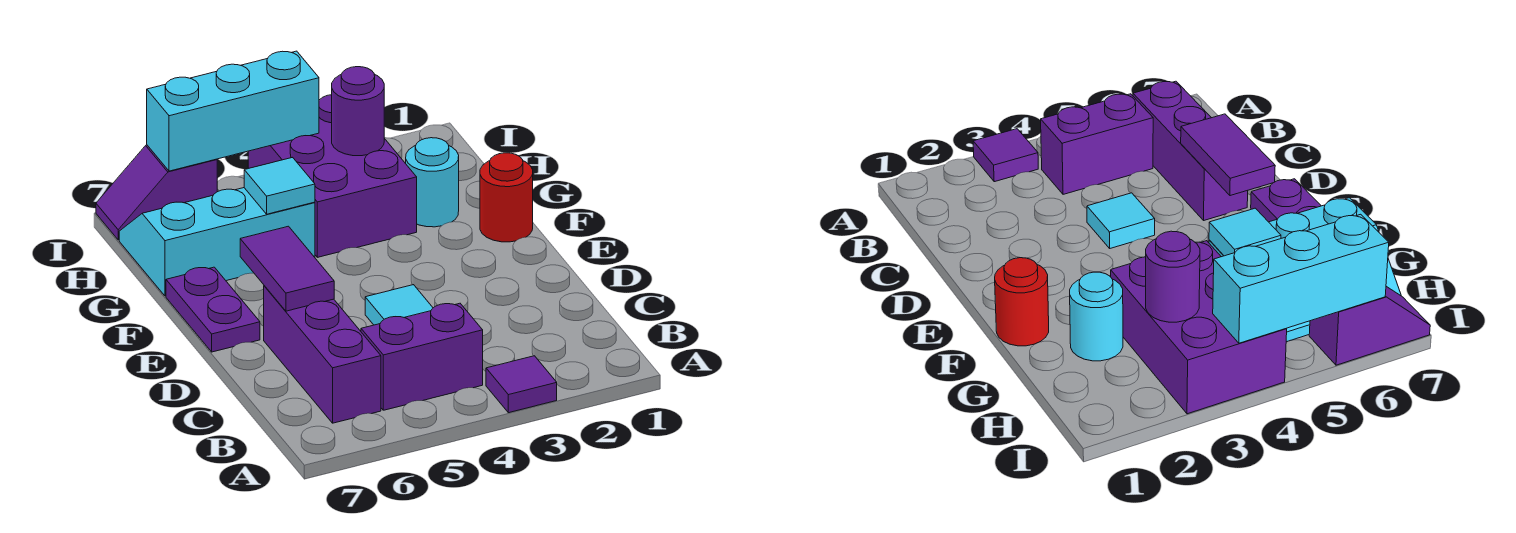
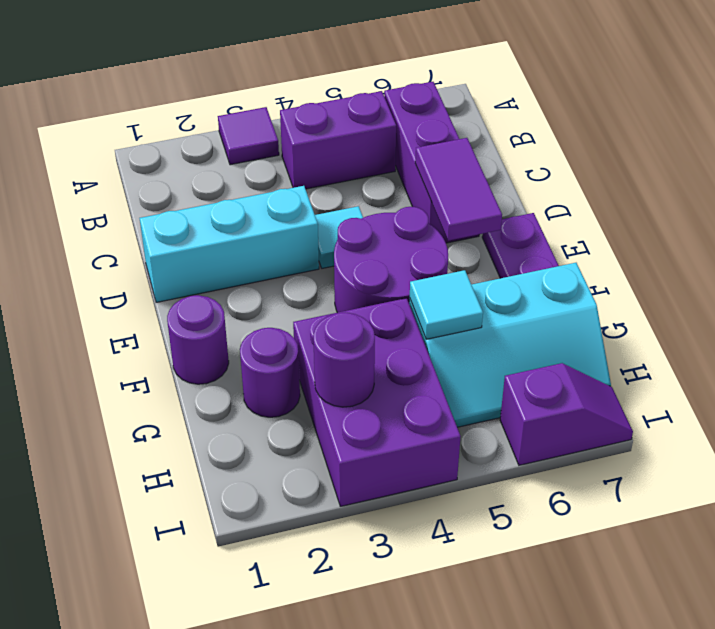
none -> purple round brick E4:F5 level 1
red round brick F1 level 1 -> purple round brick F1 level 1
cyan round brick G2 level 1 -> purple round brick G2 level 1
cyan brick I4:I6 level 2 -> cyan brick D1:D3 level 1

